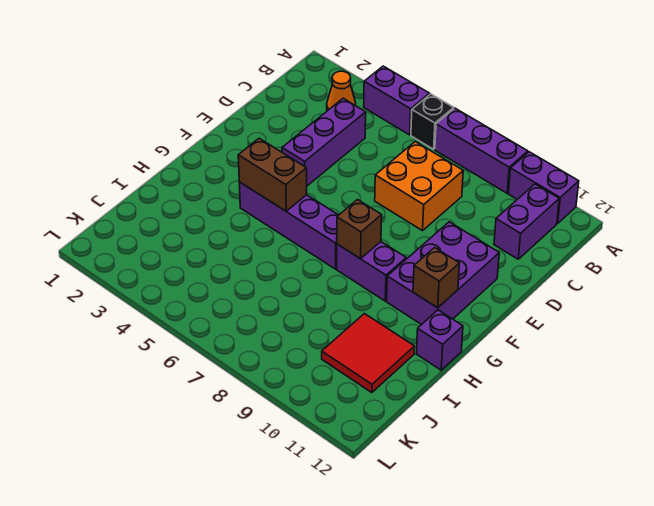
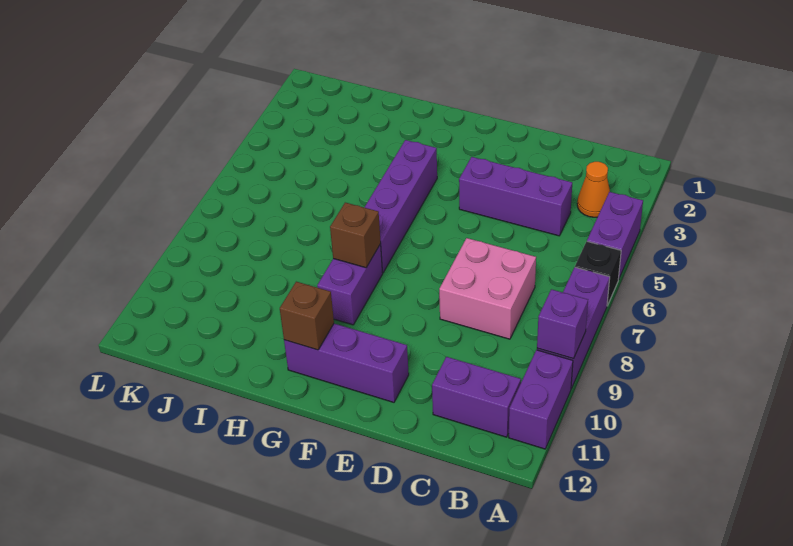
orange brick C7:D8 level 1 -> pink brick C7:D8 level 1
purple brick E10:G11 level 1 -> purple brick E11:G11 level 1
brown brick G4:G5 level 2 -> none
purple brick H12 level 1 -> purple brick A9 level 2
red tile I10:J11 level 1 -> none

